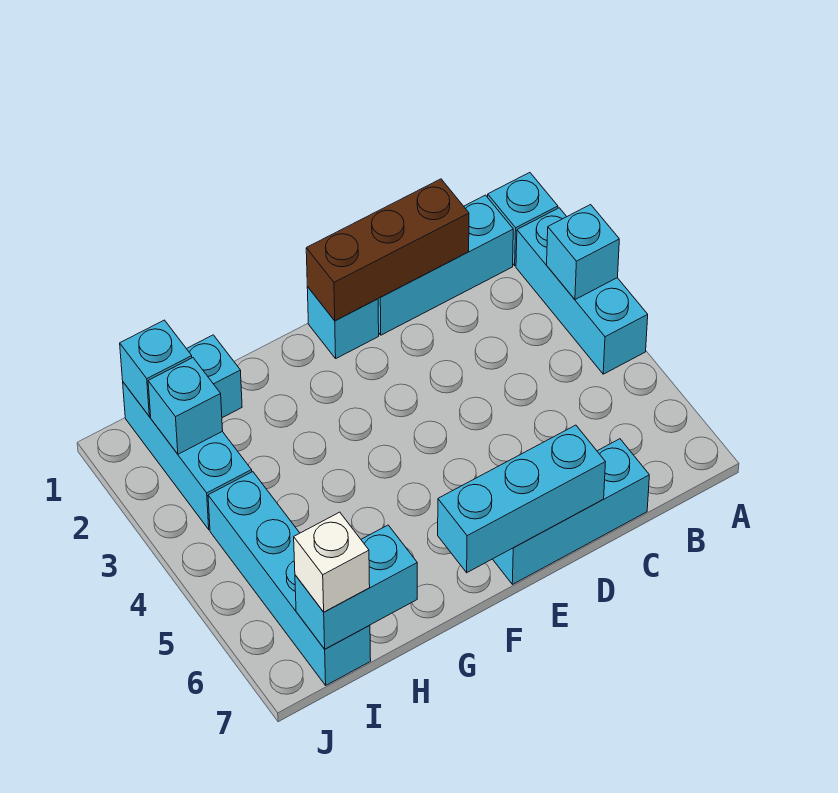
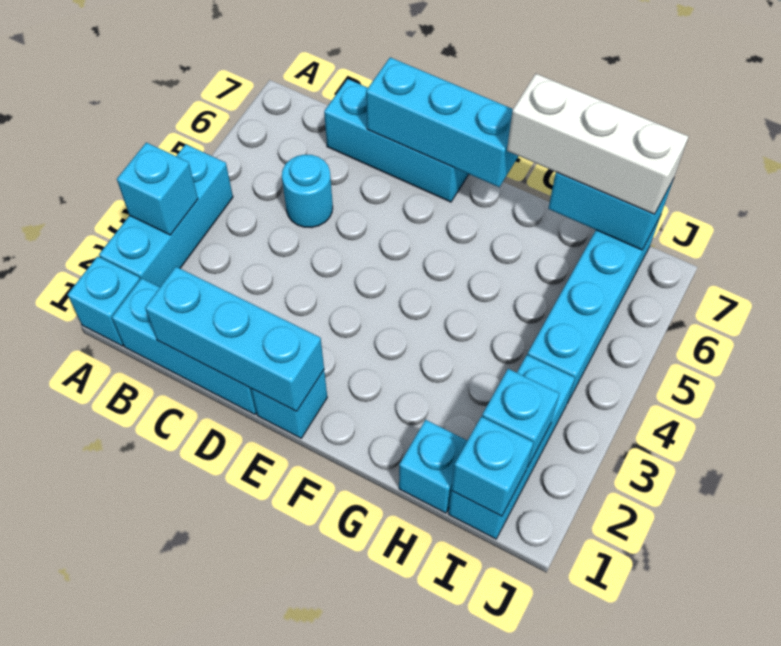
brown brick C1:E1 level 2 -> cyan brick C1:E1 level 2
none -> cyan round brick C5 level 1
white brick I7 level 3 -> white brick G7:I7 level 3

